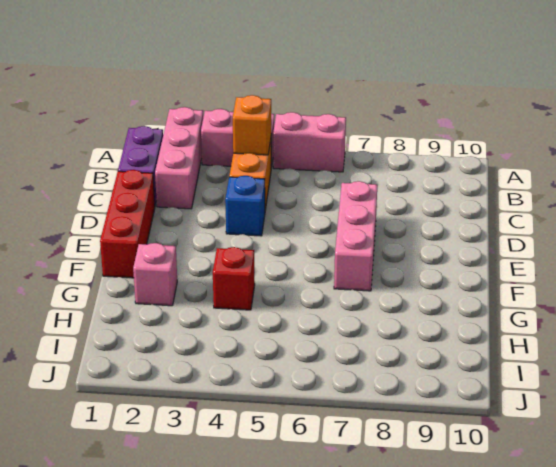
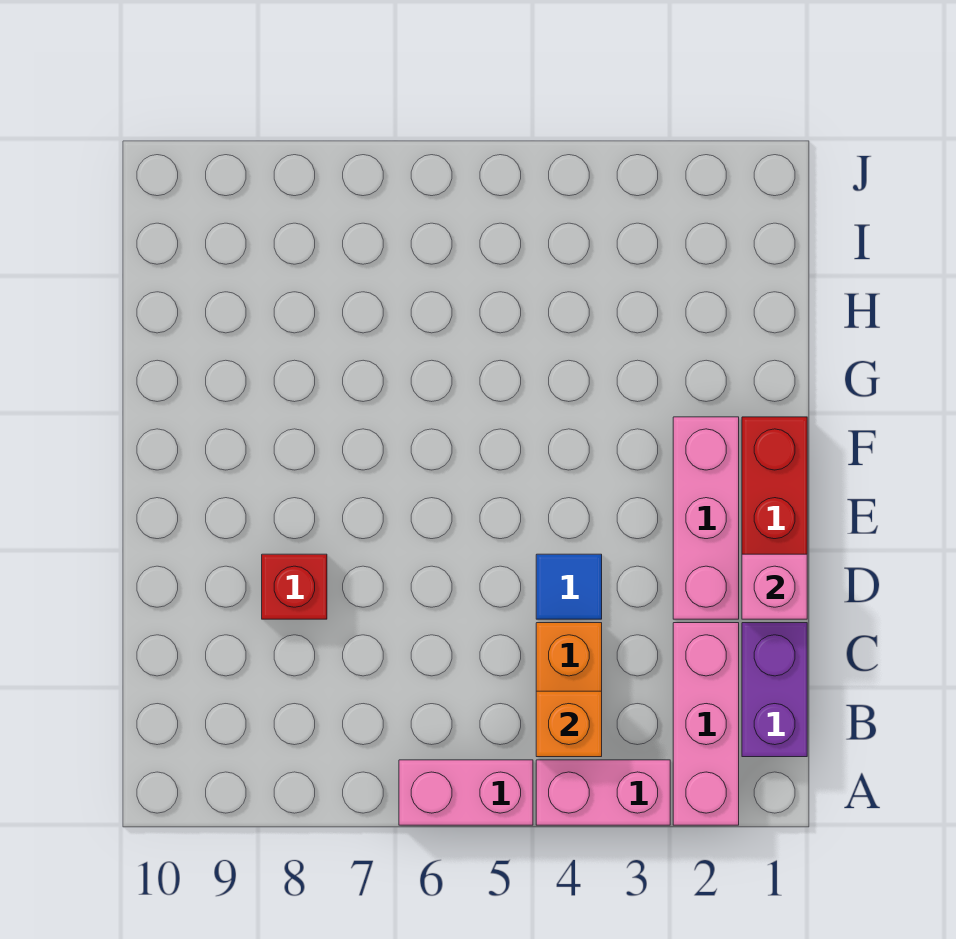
blue brick D4 level 1 -> blue tile D4 level 1
pink brick D7:F7 level 1 -> pink brick D2:F2 level 1
pink brick G2 level 1 -> pink brick D1 level 2
red brick G4 level 1 -> red brick D8 level 1

